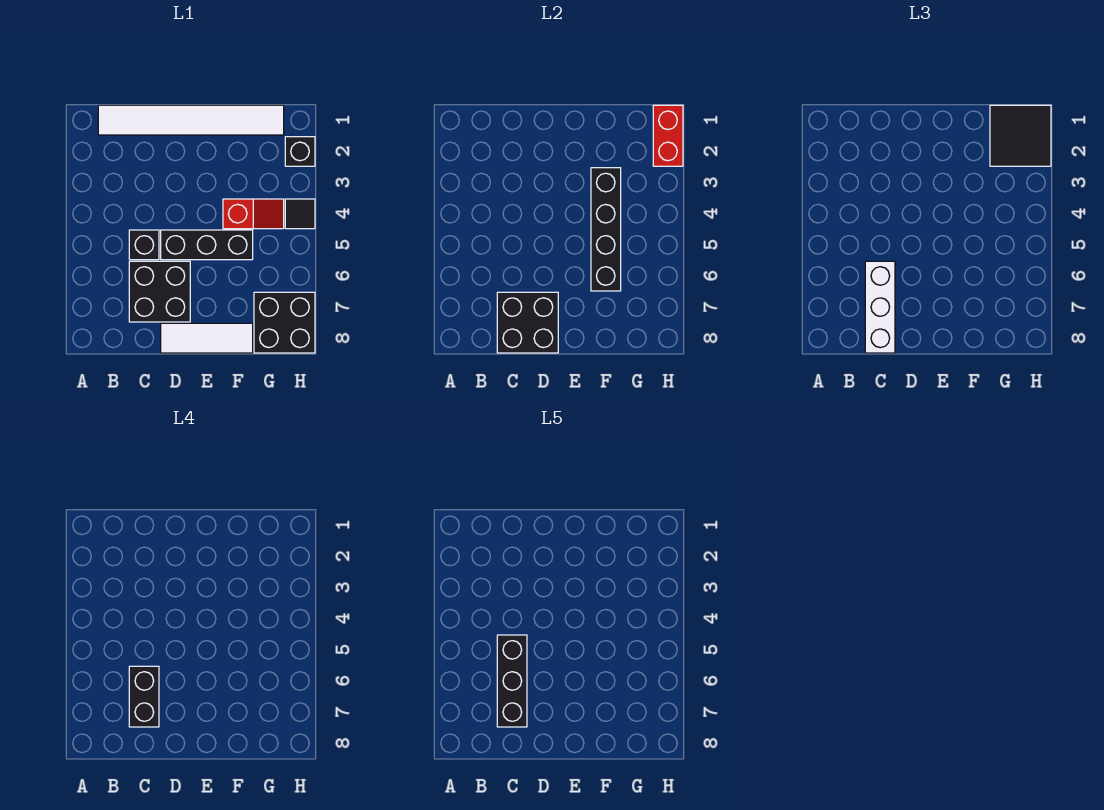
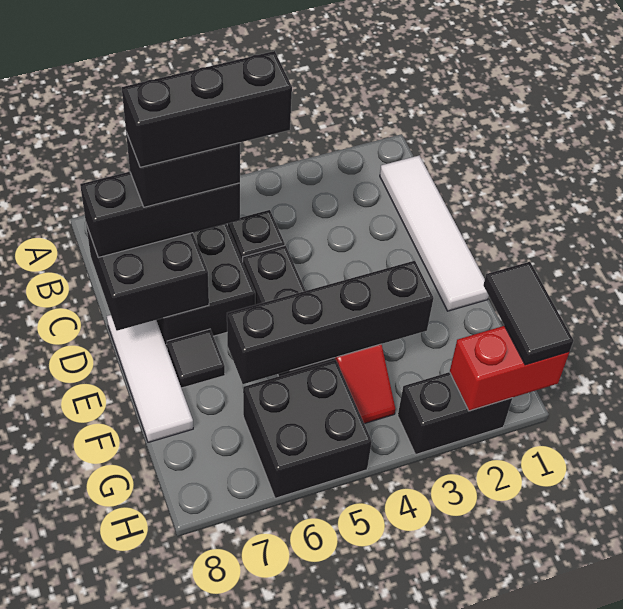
white tile B1:G1 level 1 -> white tile B1:E1 level 1
white brick C6:C8 level 3 -> black brick C6:C8 level 3
black tile G1:H2 level 3 -> black tile G1:H1 level 3
black brick G7:H8 level 1 -> black brick G5:H6 level 1
black brick H2 level 1 -> black brick H2:H3 level 1
black tile H4 level 1 -> black tile E7 level 1

